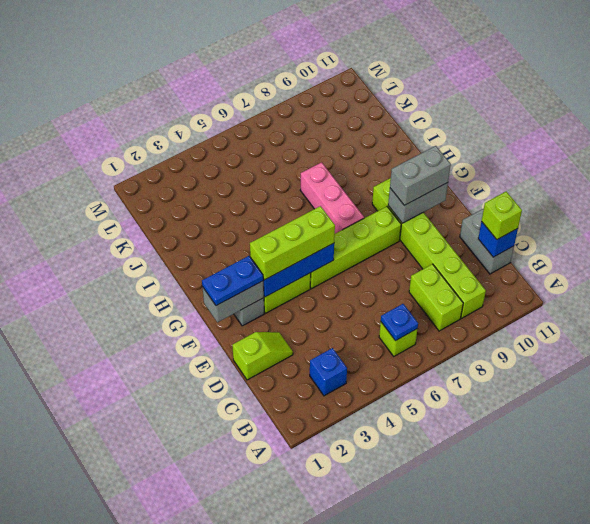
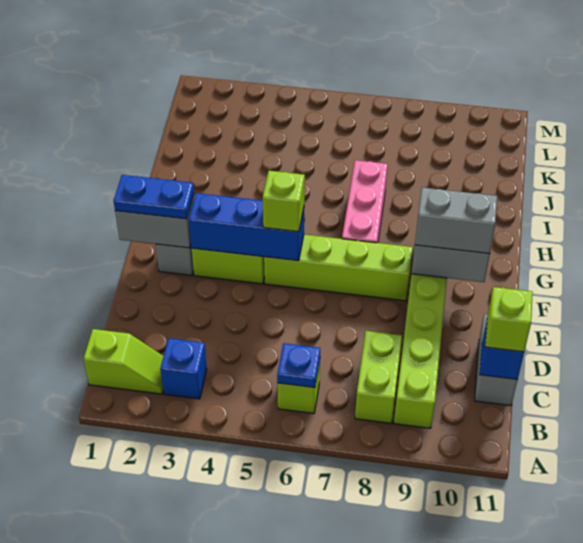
lime slope D1:D2 level 1 top 1 -> lime slope B1:B2 level 1 top 1
lime brick F3:F5 level 3 -> lime brick F5 level 3

